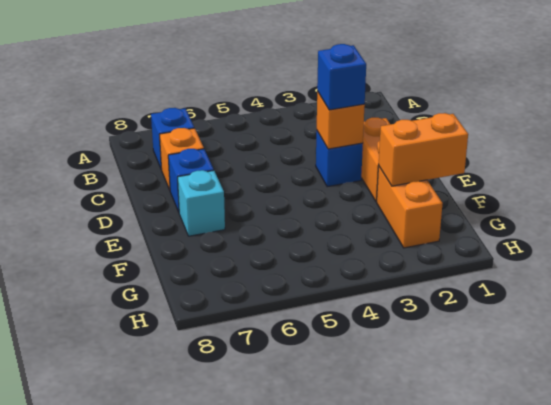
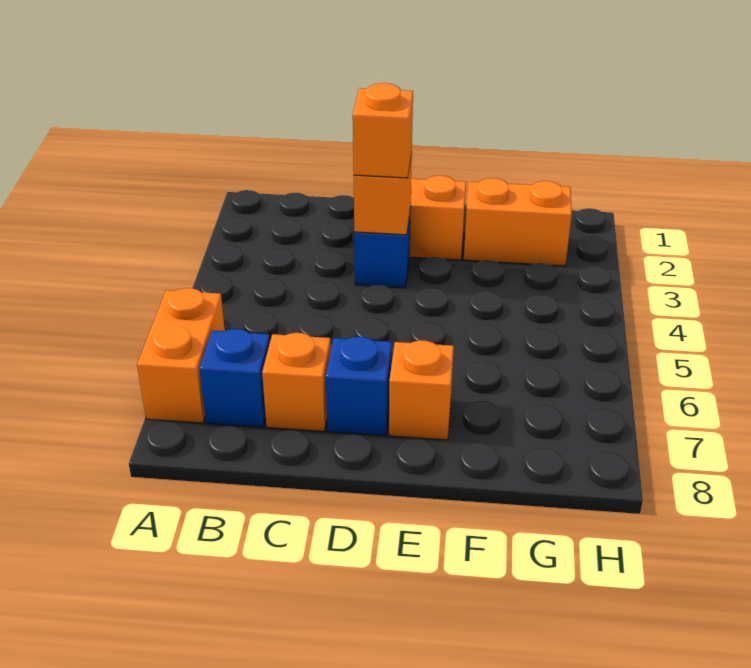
blue brick D3 level 3 -> orange brick D3 level 3
cyan brick E7 level 1 -> orange brick E7 level 1
orange brick F1:F2 level 2 -> orange brick A6:A7 level 1

